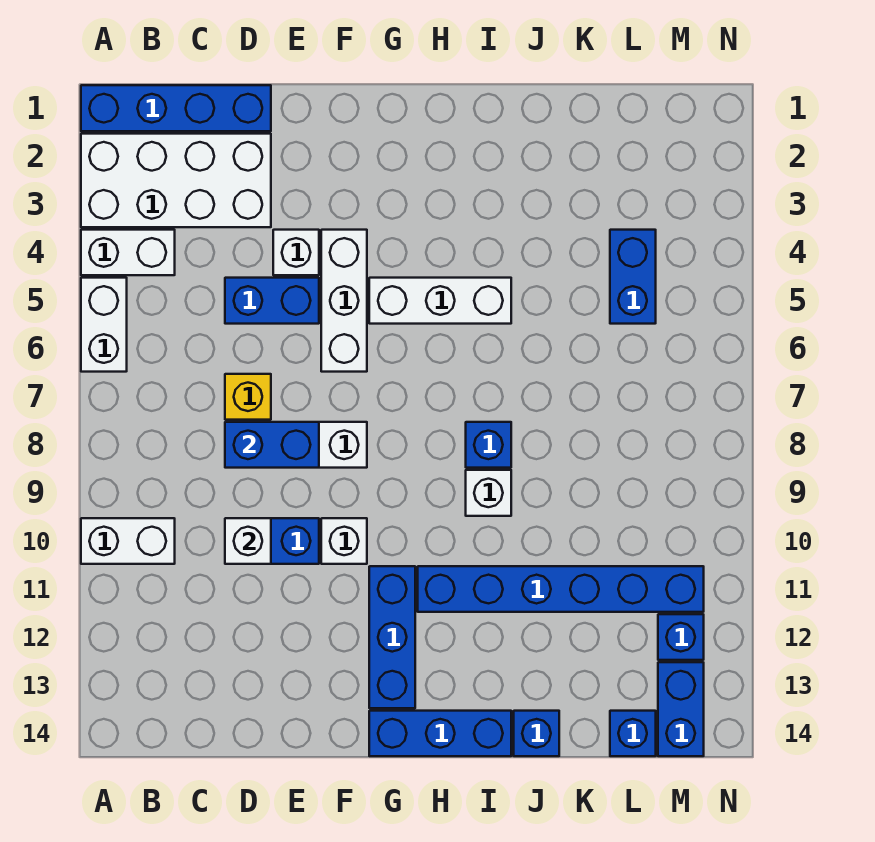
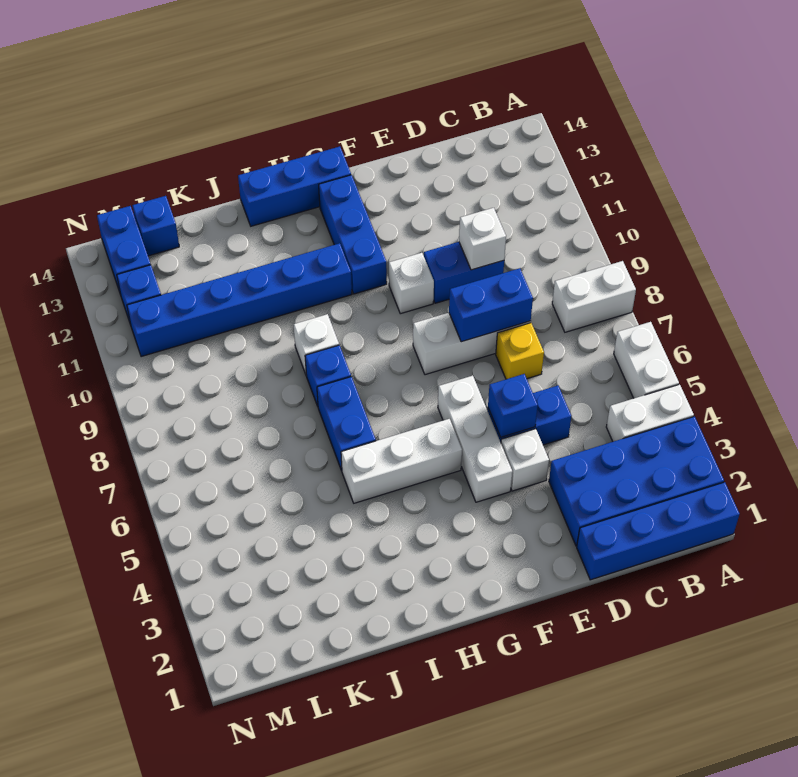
white brick A2:D3 level 1 -> blue brick A2:D3 level 1
white brick A10:B10 level 1 -> white brick A8:B8 level 1
blue brick J14 level 1 -> blue brick E5 level 2
blue brick L4:L5 level 1 -> blue brick I6:I7 level 1

